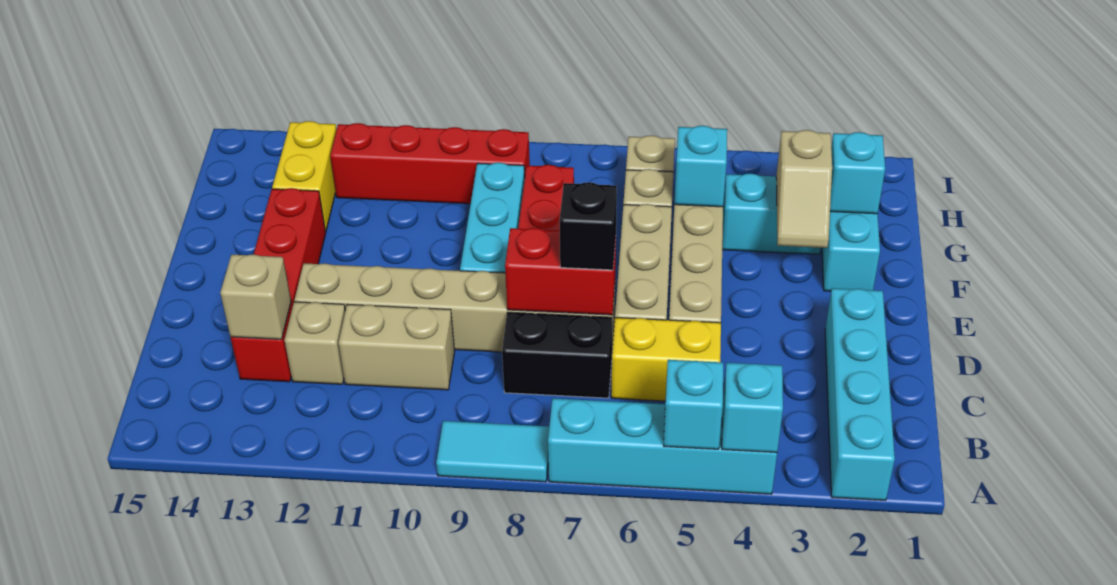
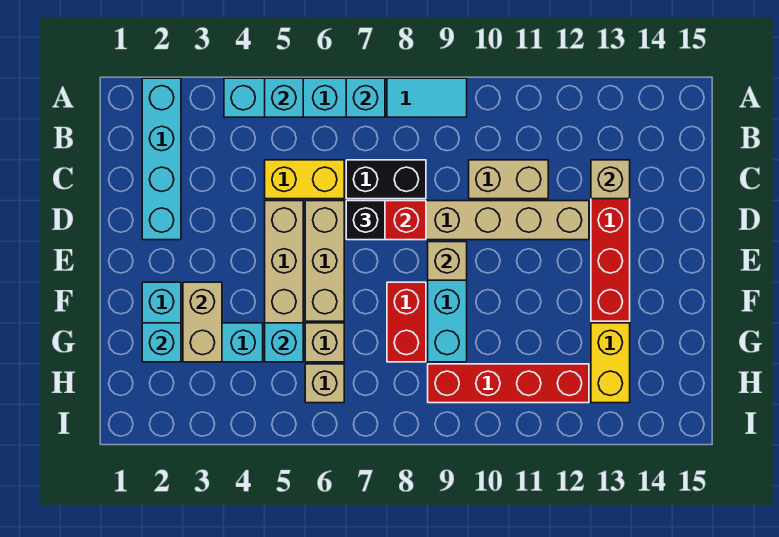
cyan brick A4 level 2 -> cyan brick A7 level 2
tan brick C12 level 1 -> tan brick E9 level 2
tan slope F3:G3 level 2 top G -> tan brick F3:G3 level 2

